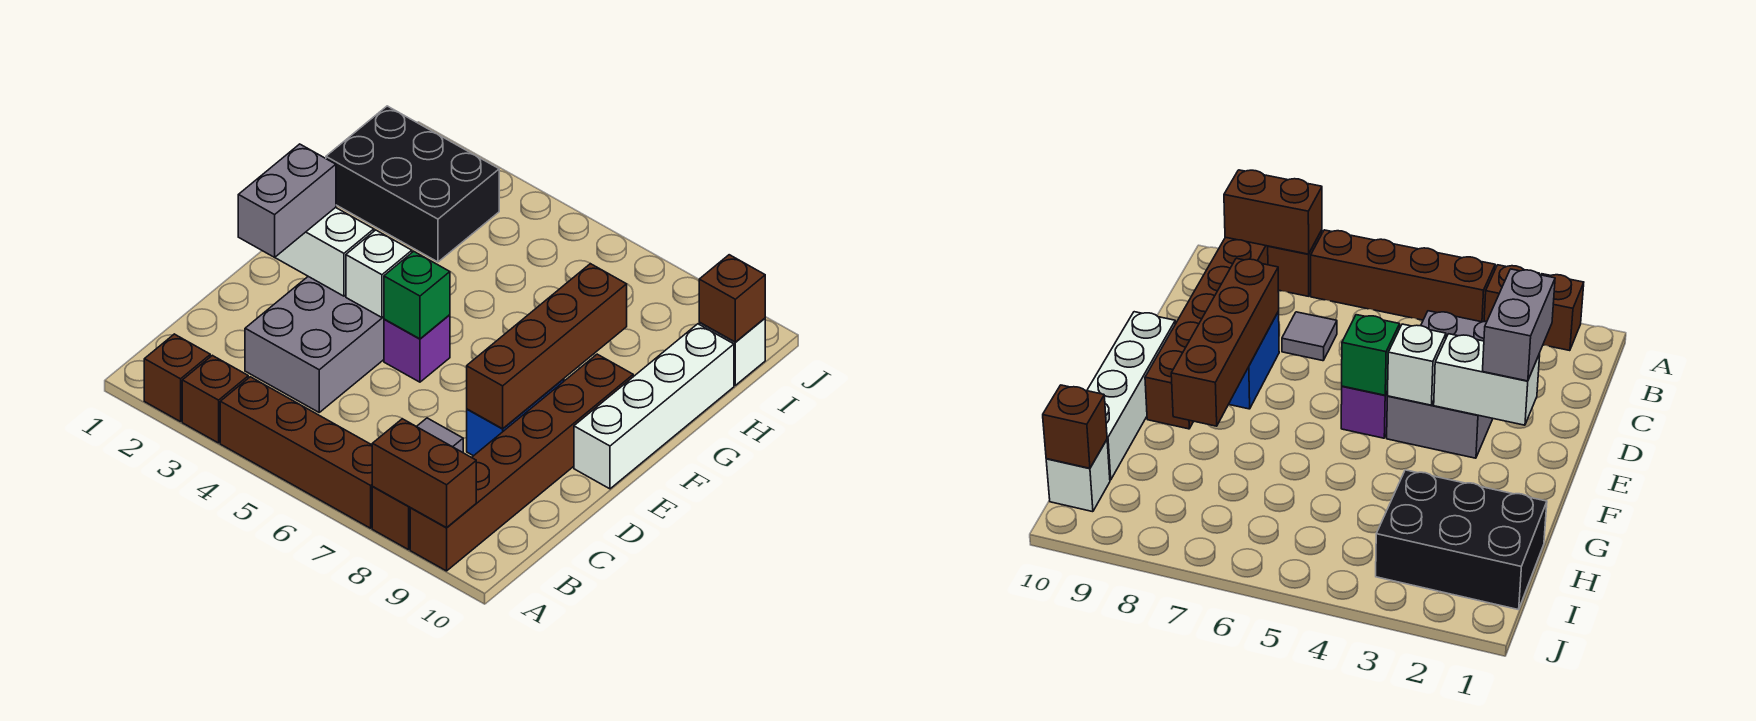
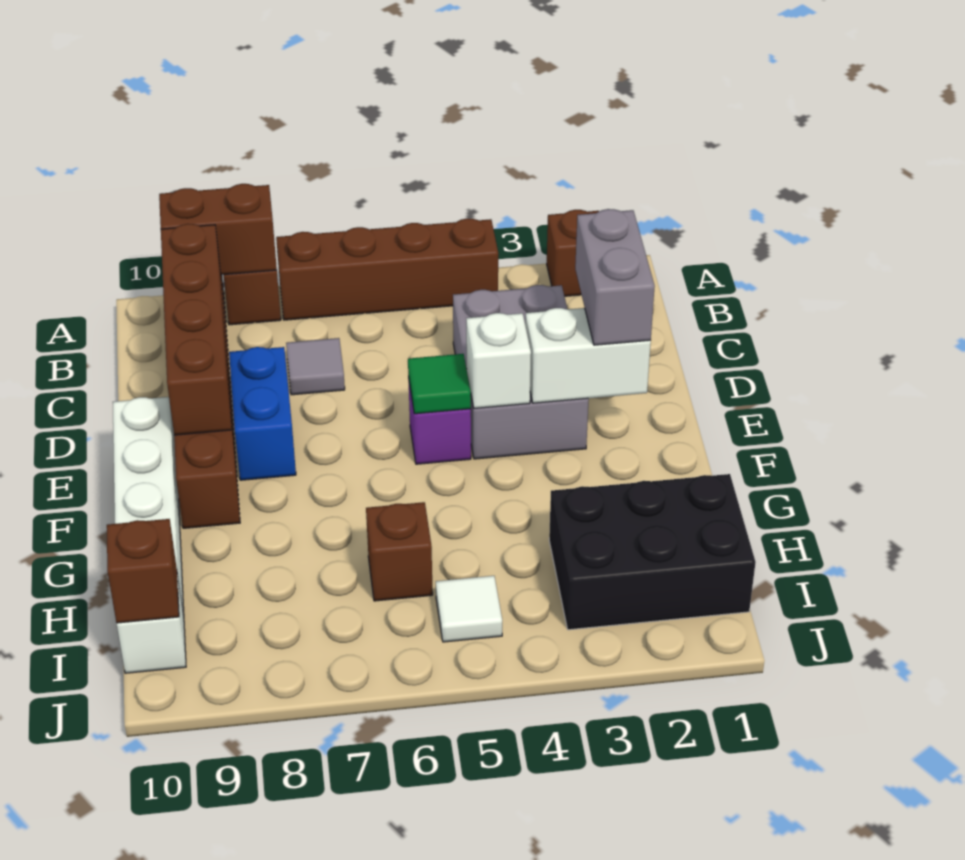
brown brick A3 level 1 -> brown brick H6 level 1
brown brick D8:G8 level 2 -> brown brick B9:E9 level 2
green brick E5 level 2 -> green tile E5 level 2
none -> white tile I5 level 1

